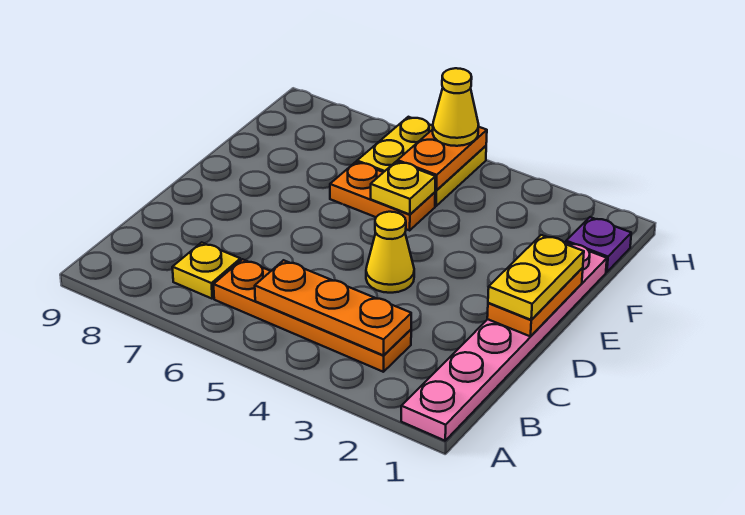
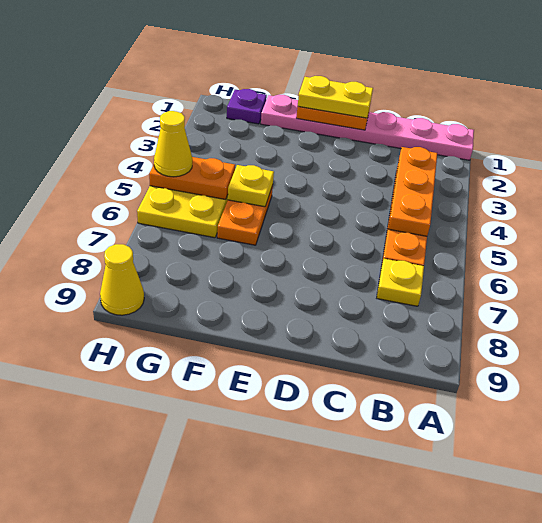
yellow cone D4 level 1 -> yellow cone H9 level 1

